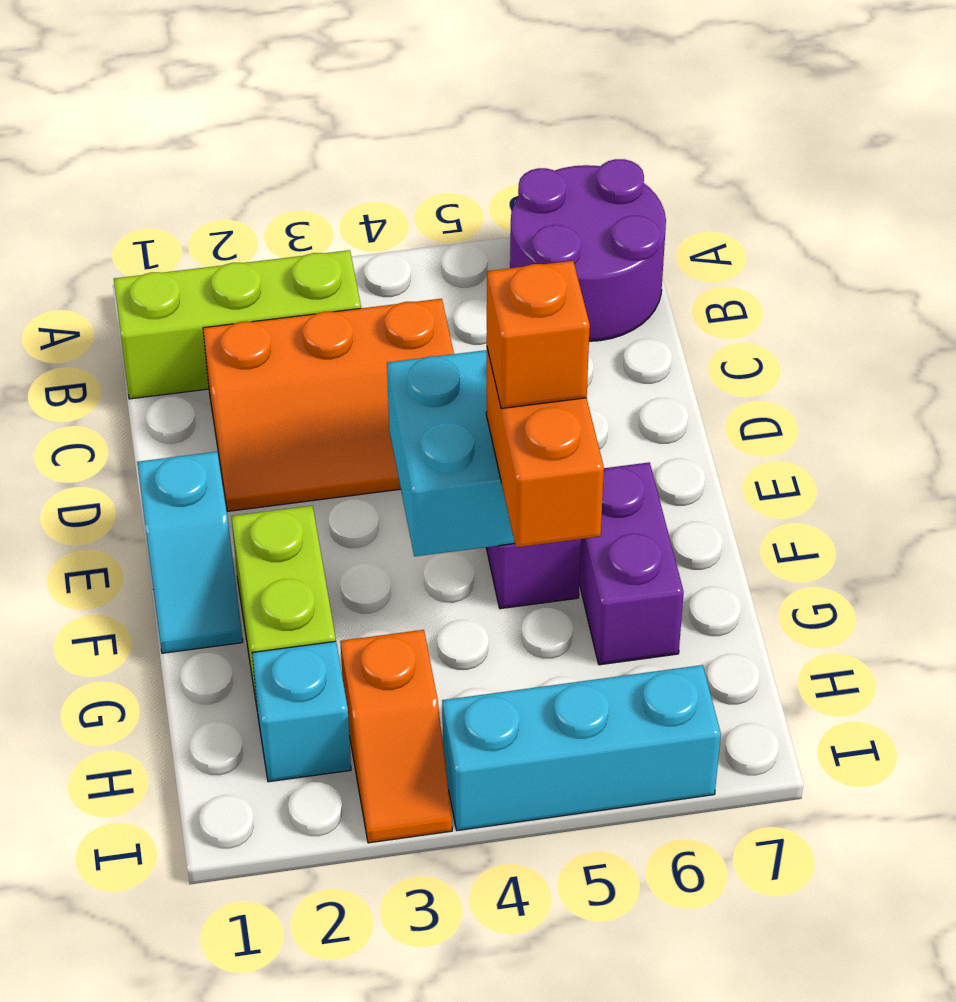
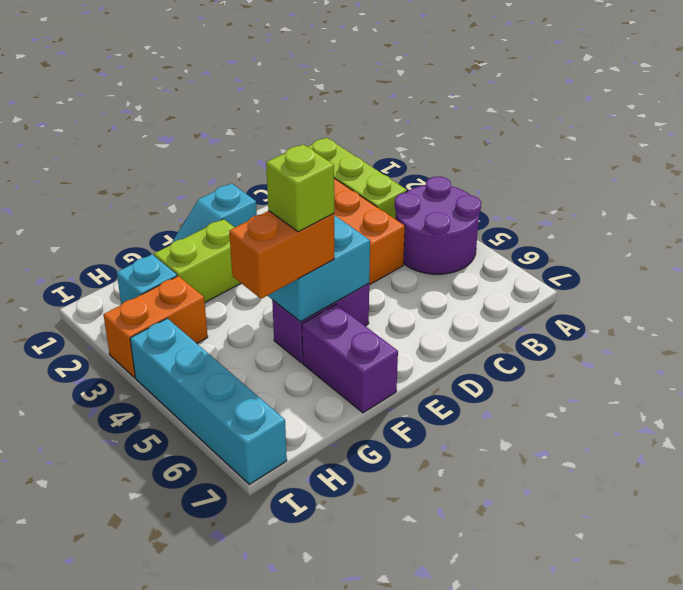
purple round brick A6:B7 level 1 -> purple round brick A4:B5 level 1
orange brick F5 level 4 -> lime brick F5 level 4
purple brick F6:G6 level 1 -> purple brick F6:F7 level 1
orange slope H3:I3 level 1 top H -> orange brick H3:I3 level 1
cyan brick I4:I6 level 1 -> cyan brick I4:I7 level 1

